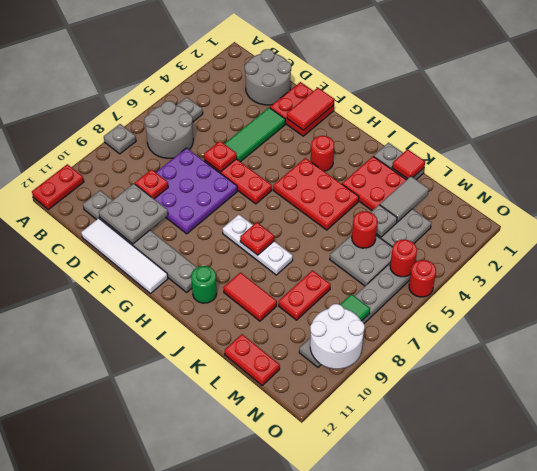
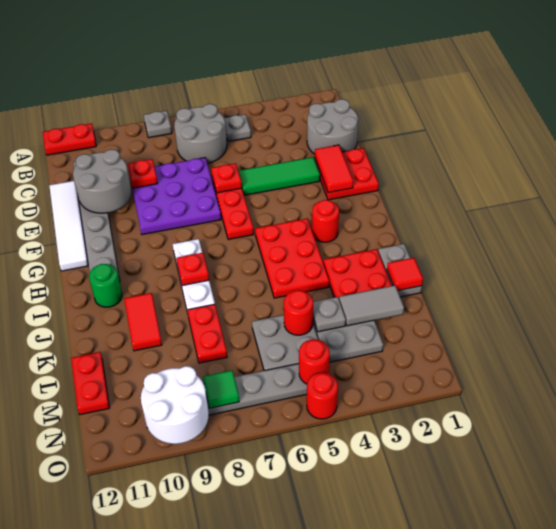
grey plate D10:E11 level 2 -> grey round brick D10:E11 level 2
red tile F1:F2 level 2 -> red tile E2:F2 level 2
red plate L8:L9 level 1 -> red plate K8:L8 level 1

